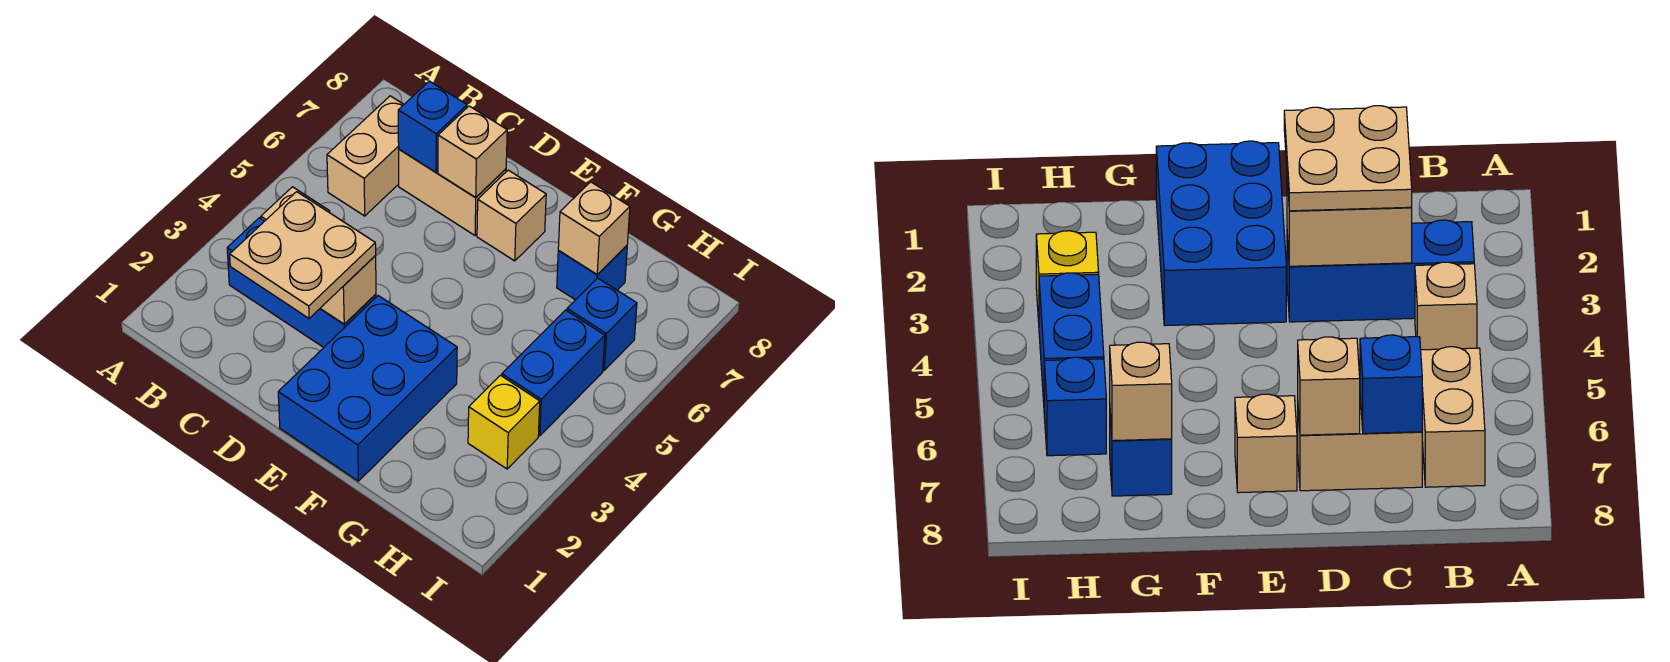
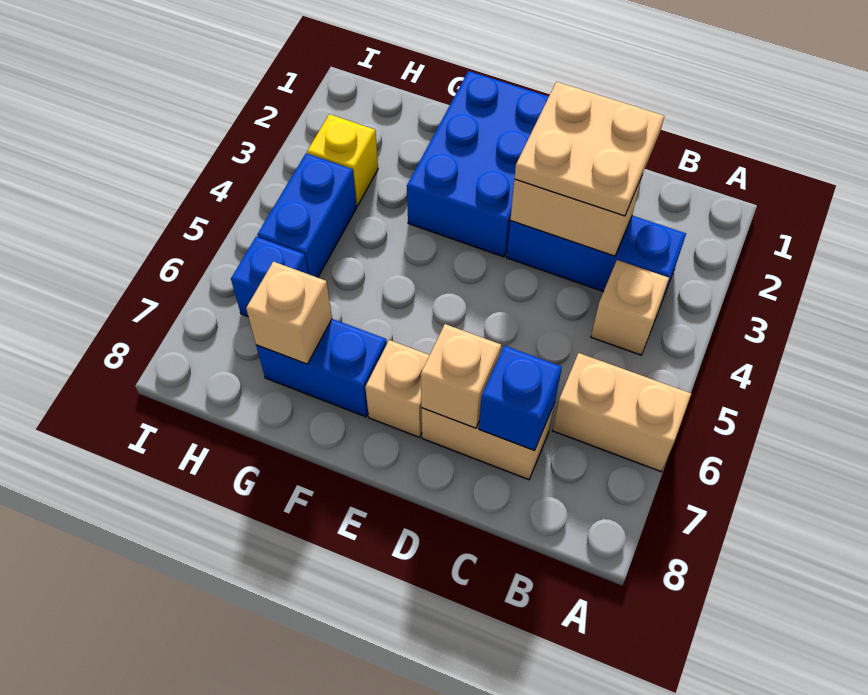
tan brick B6:B7 level 1 -> tan brick A6:B6 level 1
blue brick G7 level 1 -> blue brick F7:G7 level 1

